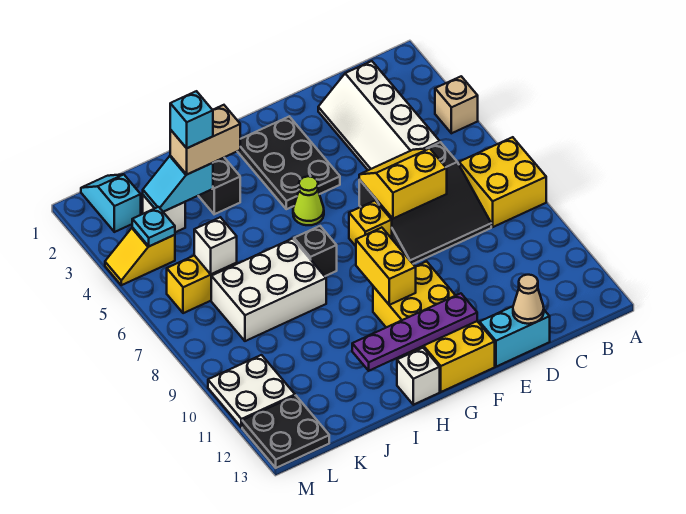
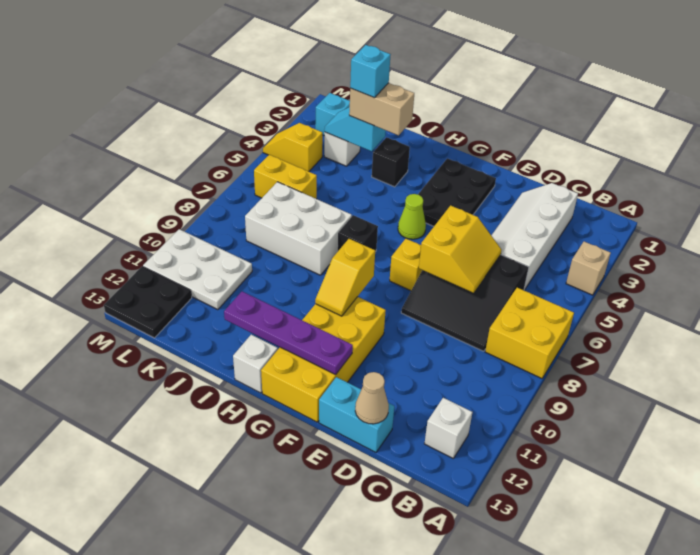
yellow slope D6:E7 level 2 top 7 -> yellow slope D6:E7 level 2 top E
yellow brick G9:G10 level 2 -> yellow slope G9:G10 level 2 top 9
white brick K6 level 2 -> white brick B12 level 1
cyan plate L4 level 2 -> none
white plate L10:M11 level 1 -> white plate K10:M11 level 1

